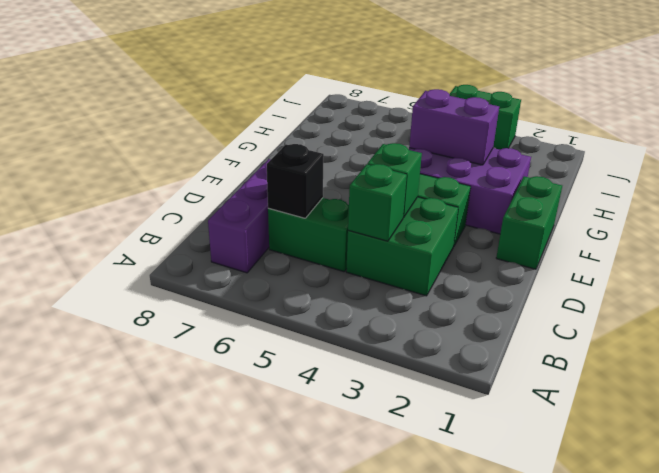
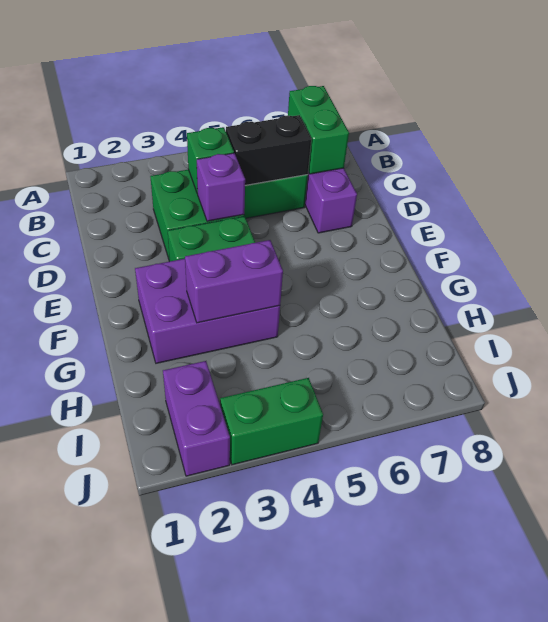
black brick C6 level 2 -> black brick C5:C6 level 2
green brick D4 level 2 -> purple brick D4 level 2
green brick E1:F1 level 1 -> green brick B7:C7 level 2
none -> purple brick I2:J2 level 1

